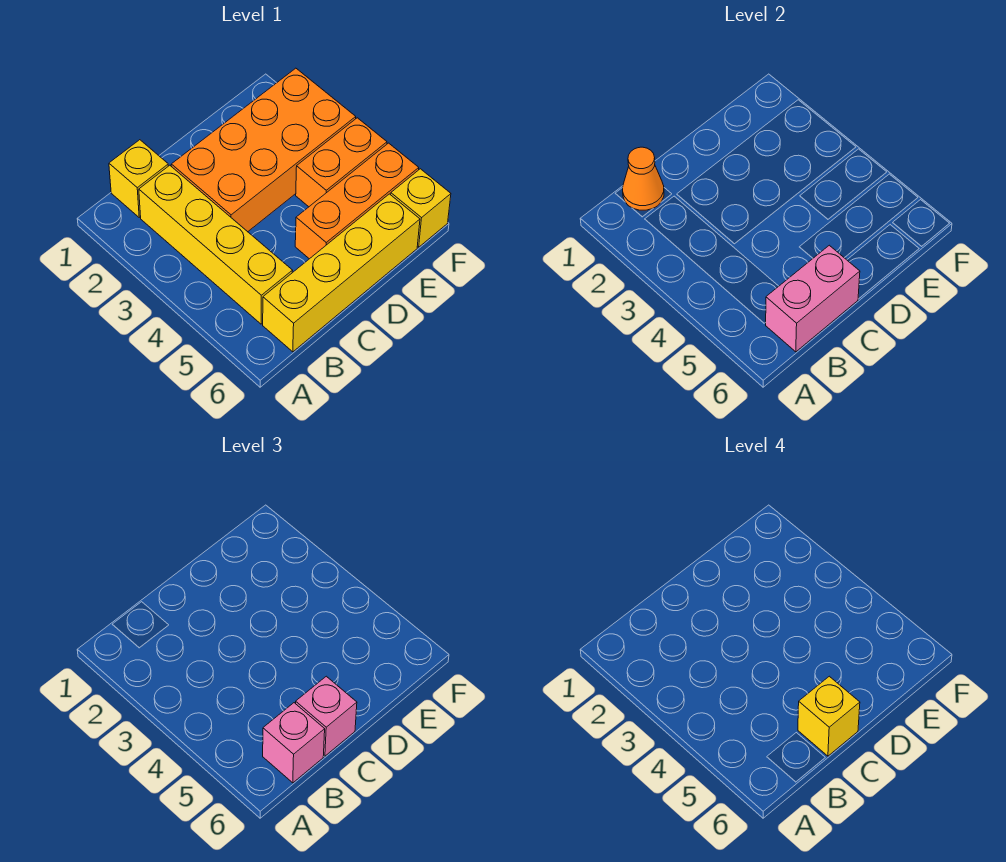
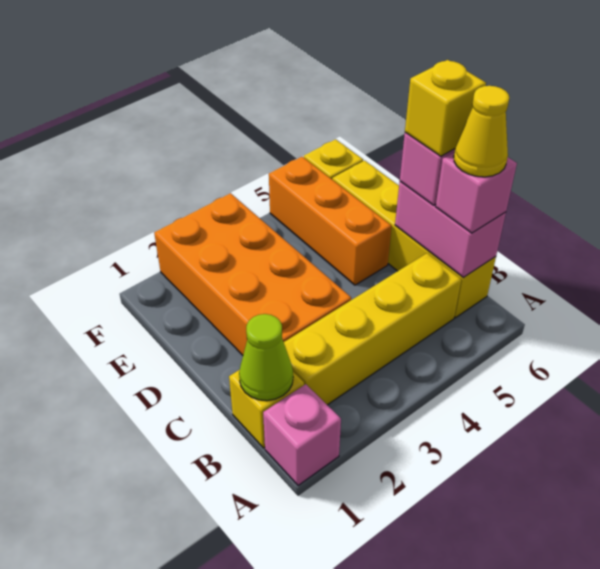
none -> pink brick A1 level 1
orange cone B1 level 2 -> lime cone B1 level 2
none -> yellow cone B6 level 4
orange brick E4:F4 level 1 -> none

